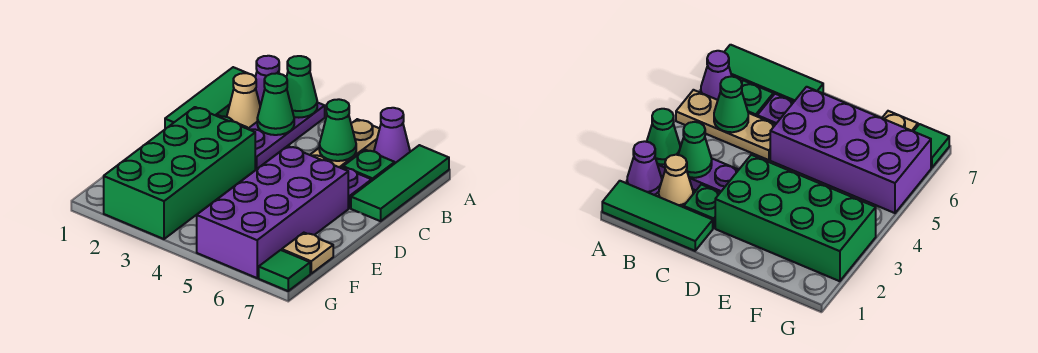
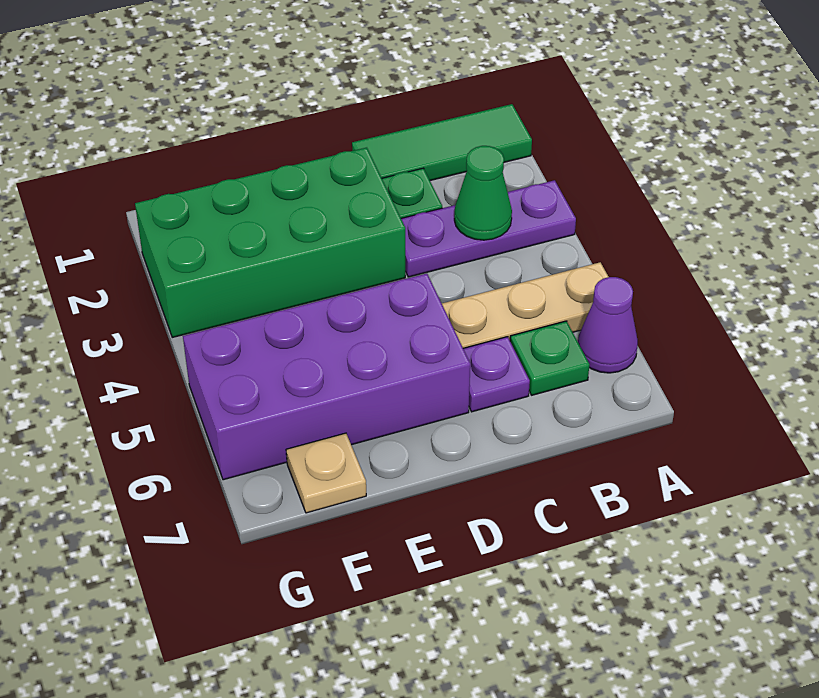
purple cone A2 level 1 -> none
green cone A3 level 2 -> none
green tile A7:C7 level 1 -> none
tan cone B2 level 1 -> none
green cone B5 level 2 -> none
green tile G7 level 1 -> none

